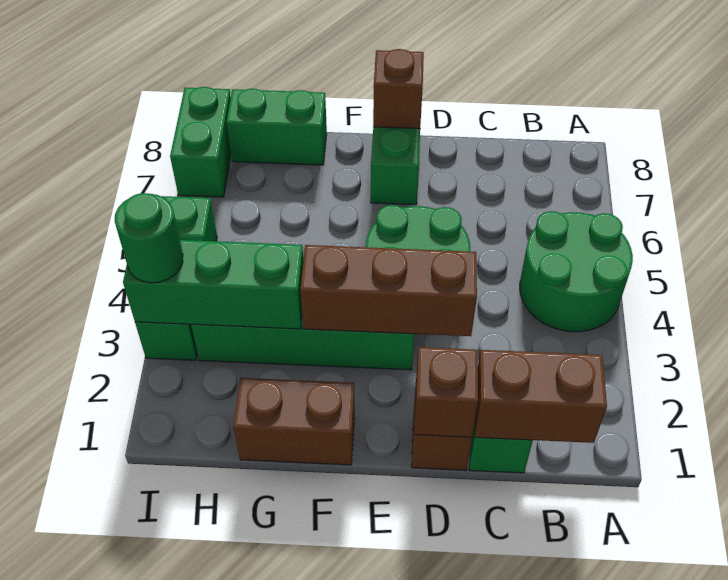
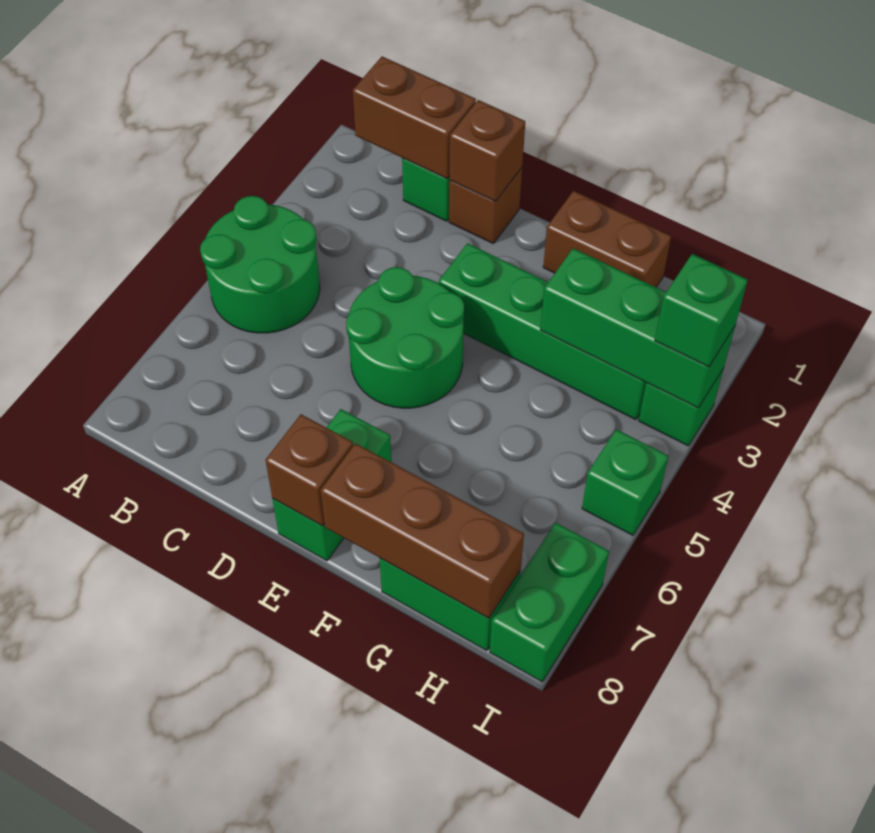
brown brick D3:F3 level 2 -> brown brick F8:H8 level 2
green round brick I3 level 3 -> green brick I3 level 3

